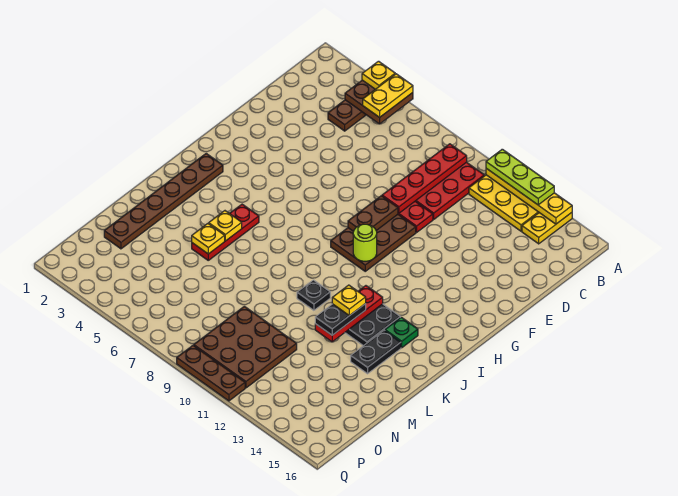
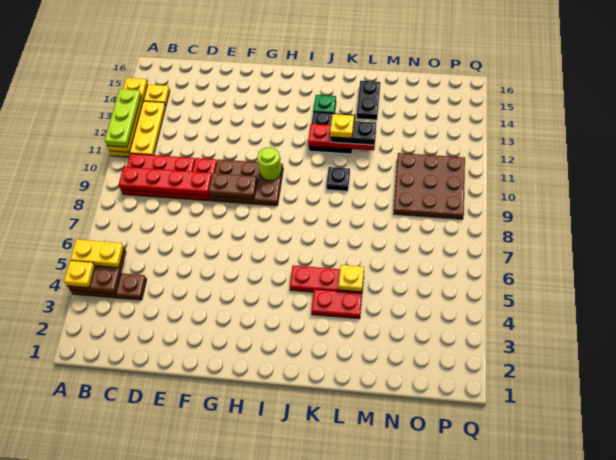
brown plate I2:N2 level 1 -> none
none -> red plate K4:L4 level 1
yellow plate K5 level 2 -> none
black plate K14:L14 level 1 -> black plate L14:L15 level 1
brown plate Q9:Q11 level 1 -> none

